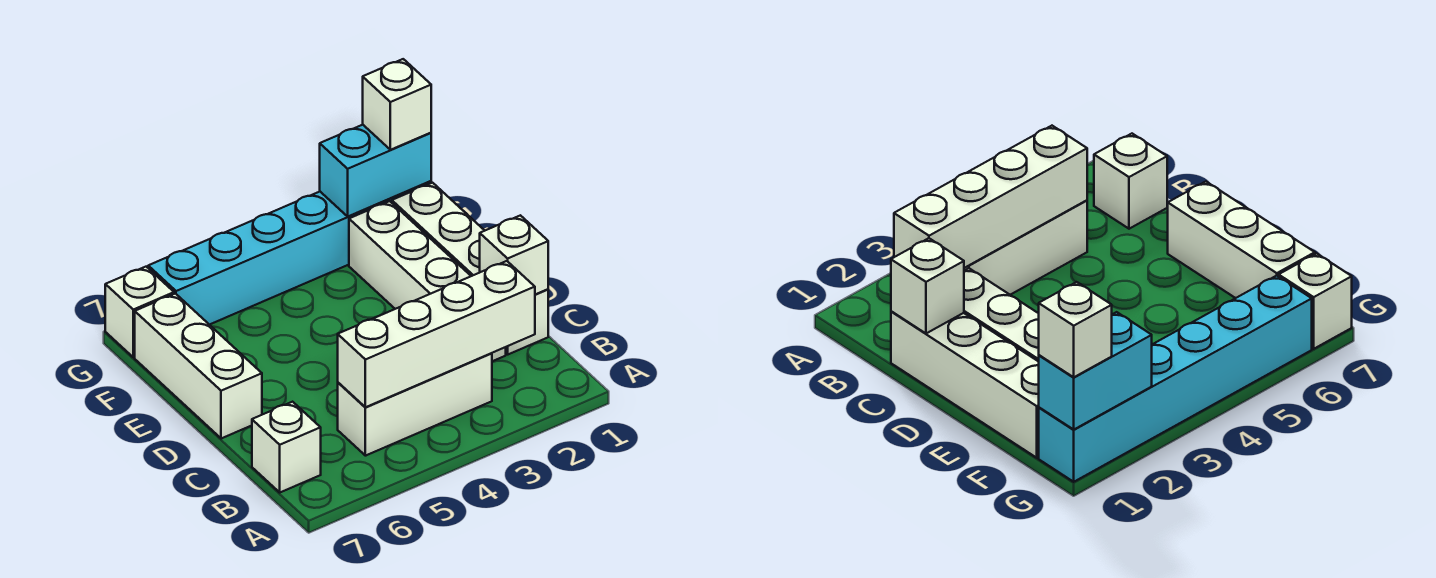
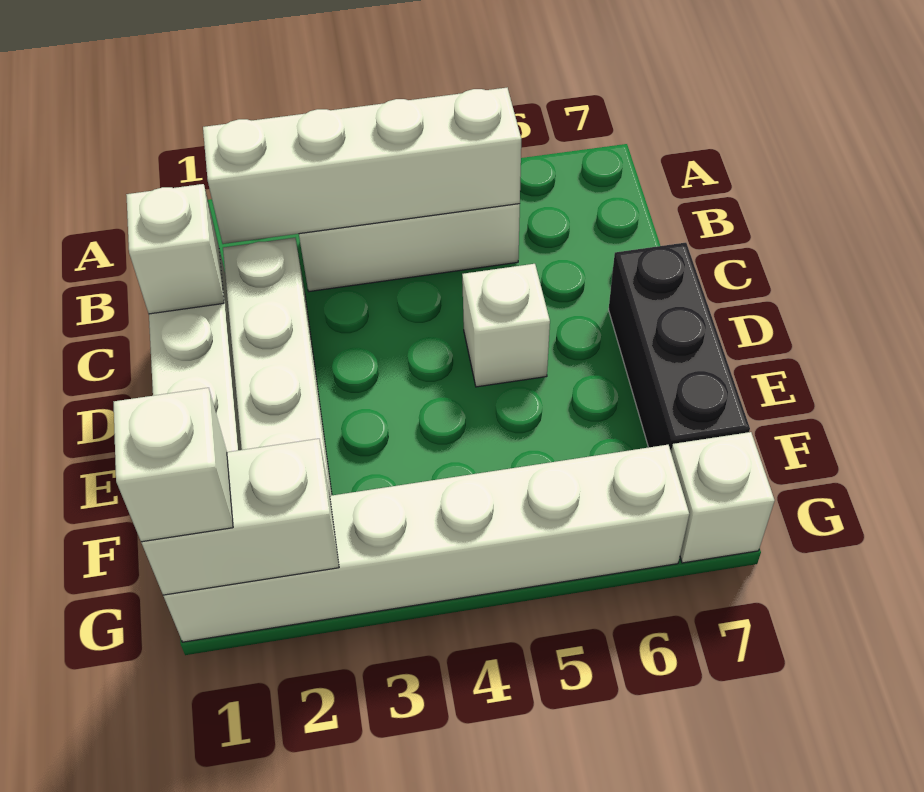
white brick B7 level 1 -> white brick D5 level 1
white brick D7:F7 level 1 -> black brick D7:F7 level 1
cyan brick G1:G6 level 1 -> white brick G1:G6 level 1
cyan brick G1:G2 level 2 -> white brick G1:G2 level 2

